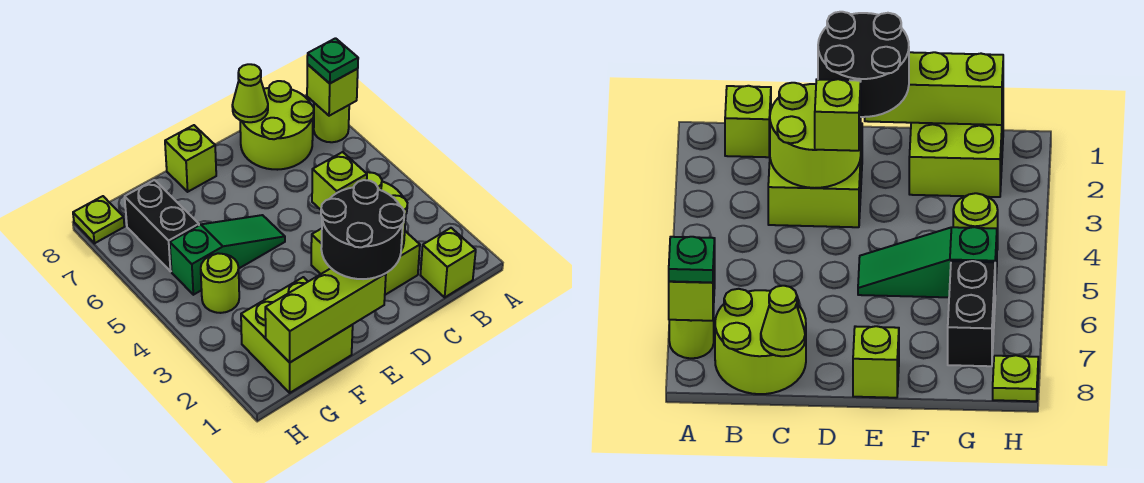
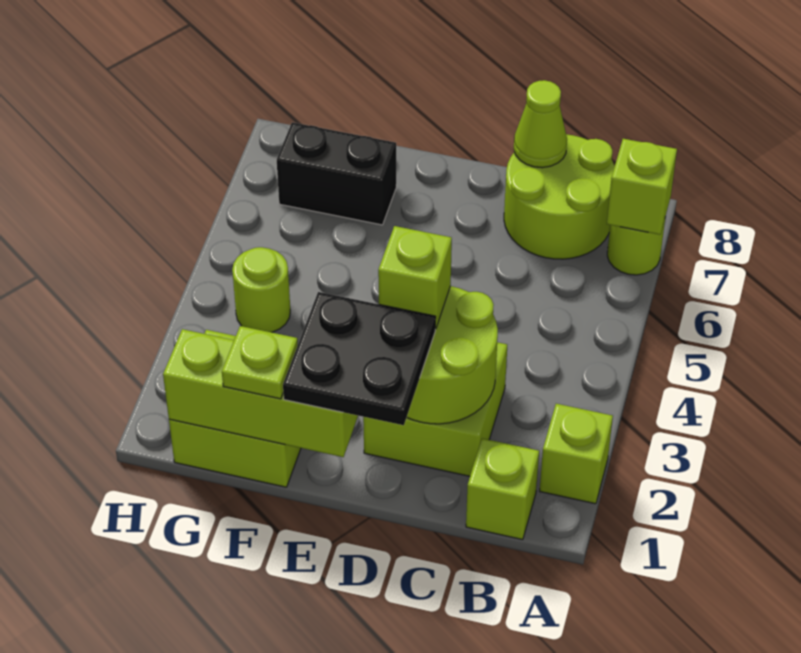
green plate A7 level 3 -> none
black round brick D1:E2 level 3 -> black plate D1:E2 level 3
green slope E5:G5 level 1 top G -> none
lime brick E8 level 1 -> lime brick A2 level 1
black brick G6:G7 level 1 -> black brick F7:G7 level 1
lime plate H8 level 1 -> lime plate F1 level 3

